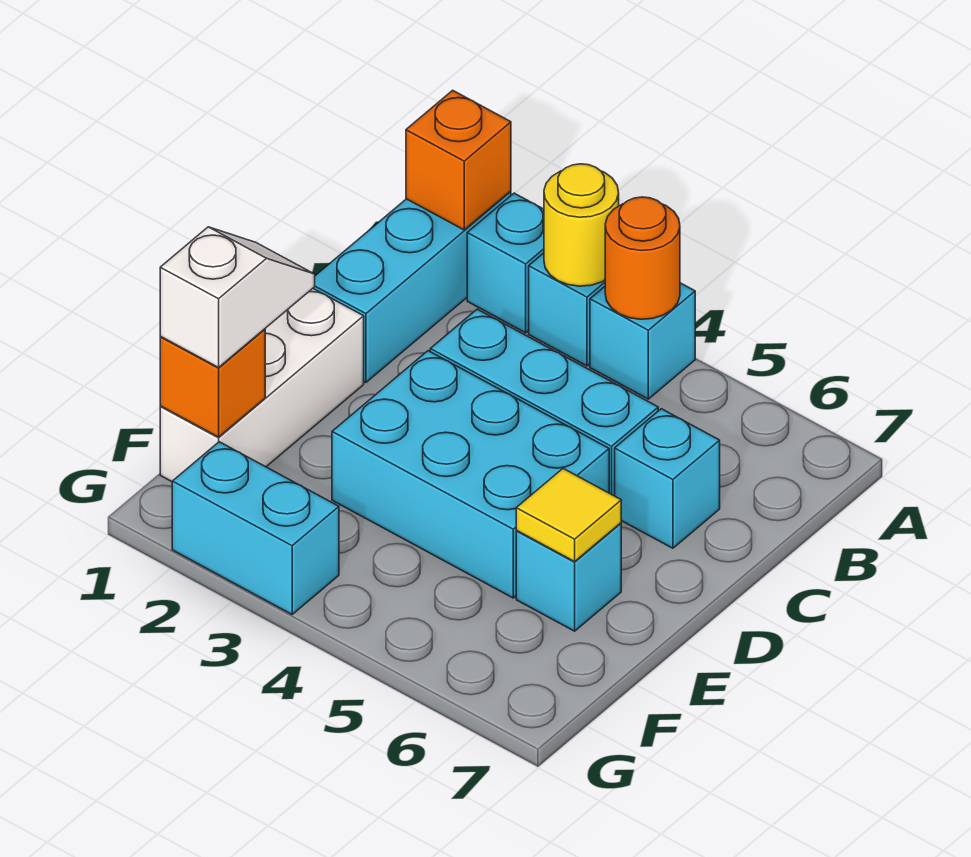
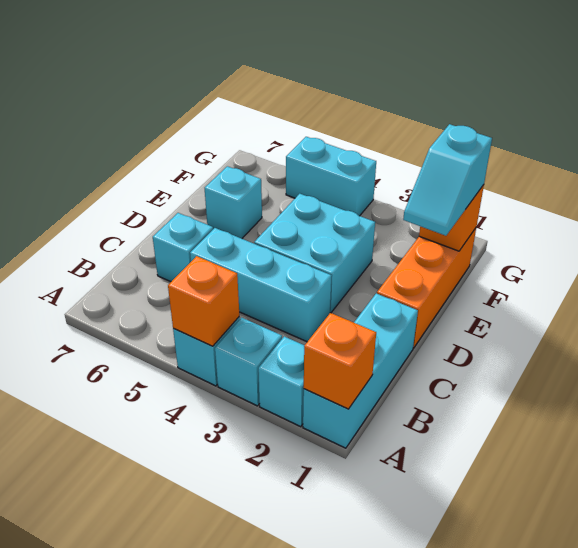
yellow round brick A3 level 2 -> none
orange round brick A4 level 2 -> orange brick A4 level 2
white brick D1:F1 level 1 -> orange brick D1:F1 level 1
cyan brick D3:E5 level 1 -> cyan brick D3:E4 level 1
white slope E1:F1 level 3 top F -> cyan slope E1:F1 level 3 top F
yellow tile E6 level 2 -> none
cyan brick G2:G3 level 1 -> cyan brick G4:G5 level 1

